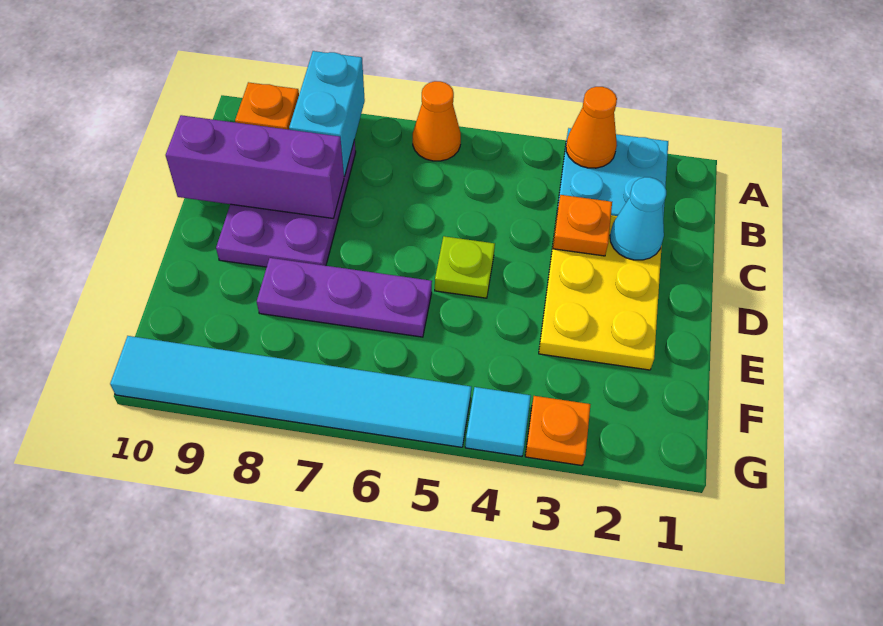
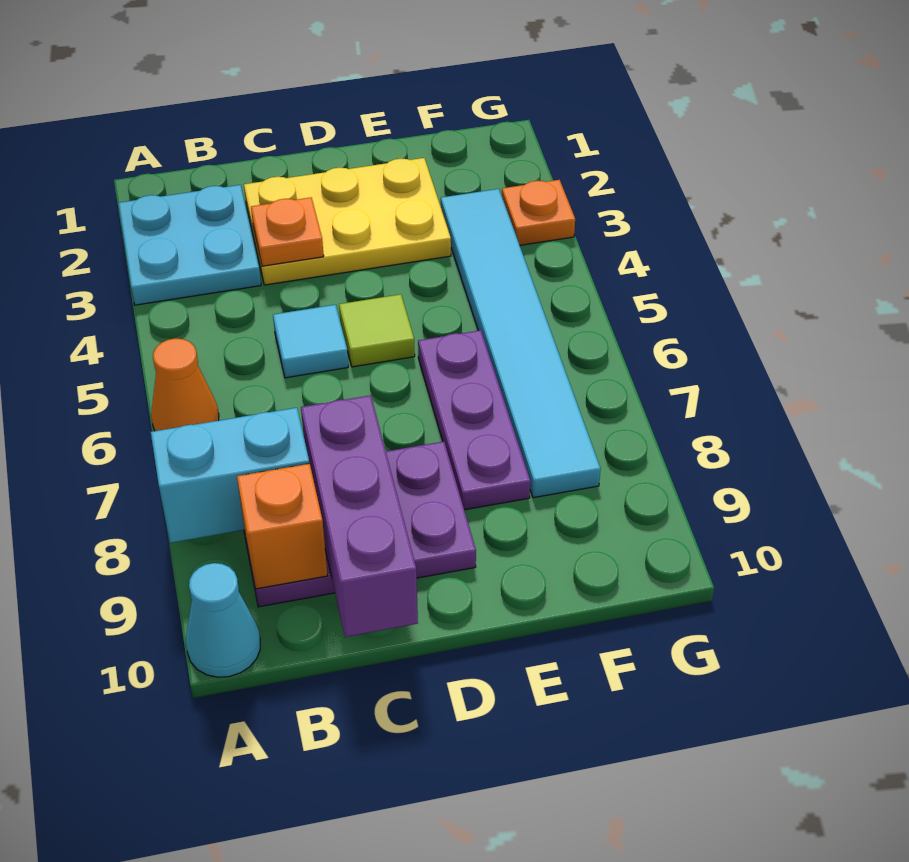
orange cone A3 level 2 -> none
cyan cone C2 level 2 -> cyan cone A10 level 1
lime plate D5 level 1 -> lime tile D5 level 1
cyan tile G4 level 1 -> cyan tile C5 level 1
cyan tile G5:G10 level 1 -> cyan tile F3:F8 level 1

